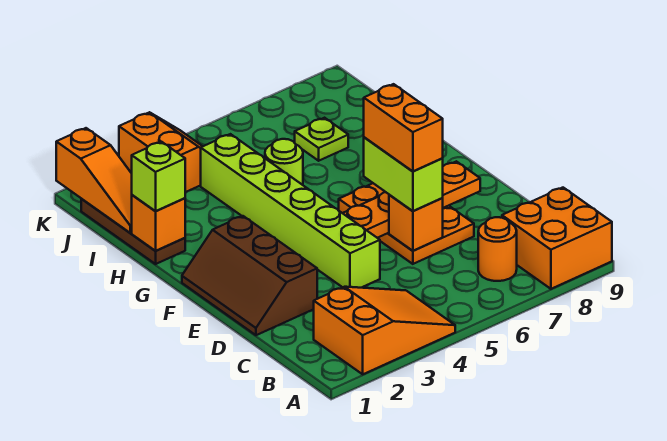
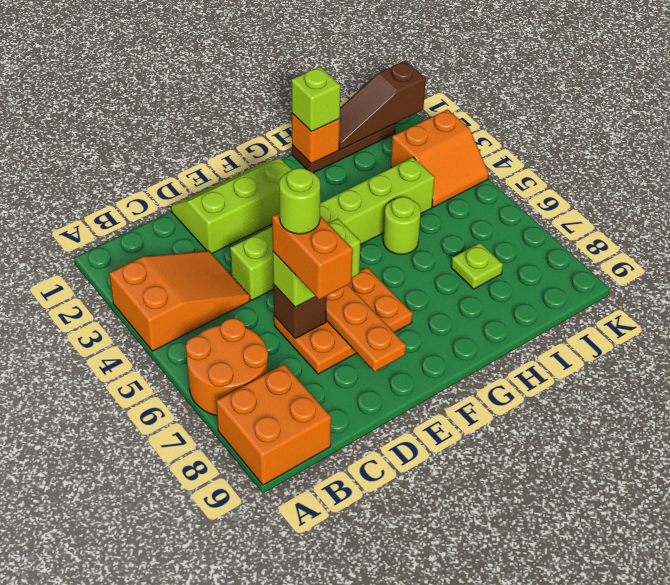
orange slope A2:B4 level 1 top 2 -> orange slope A3:C4 level 1 top A
orange round brick B7 level 1 -> orange round brick A6:B7 level 1
brown slope D1:F2 level 1 top 2 -> lime slope D1:F2 level 1 top 2
orange brick D6 level 2 -> brown brick D6 level 2
orange brick D6:E6 level 4 -> orange brick D6:D7 level 4
none -> lime round brick D6 level 5
orange slope I1:K1 level 2 top K -> brown slope I1:K1 level 2 top K

